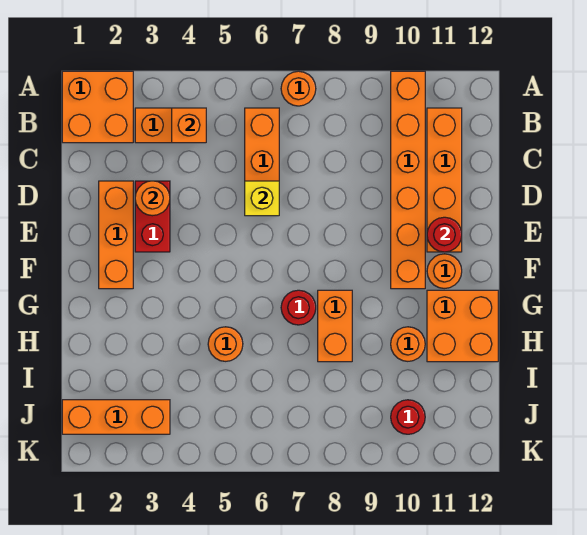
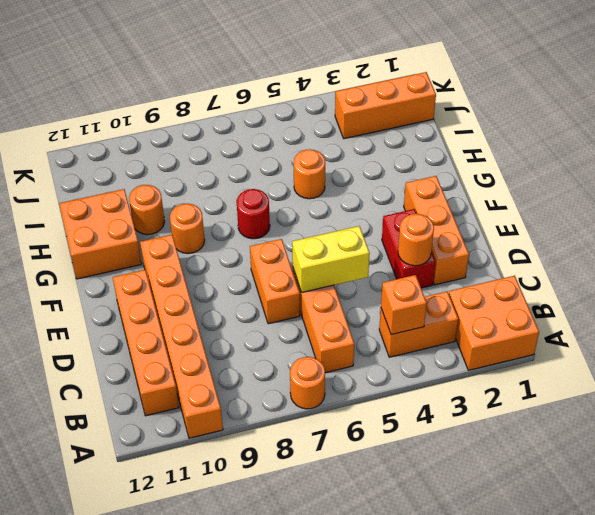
yellow brick D6 level 2 -> yellow brick D5:D6 level 2
red round brick E11 level 2 -> none
orange round brick F11 level 1 -> orange round brick G9 level 1
orange brick G8:H8 level 1 -> orange brick D7:E7 level 1
red round brick J10 level 1 -> none

